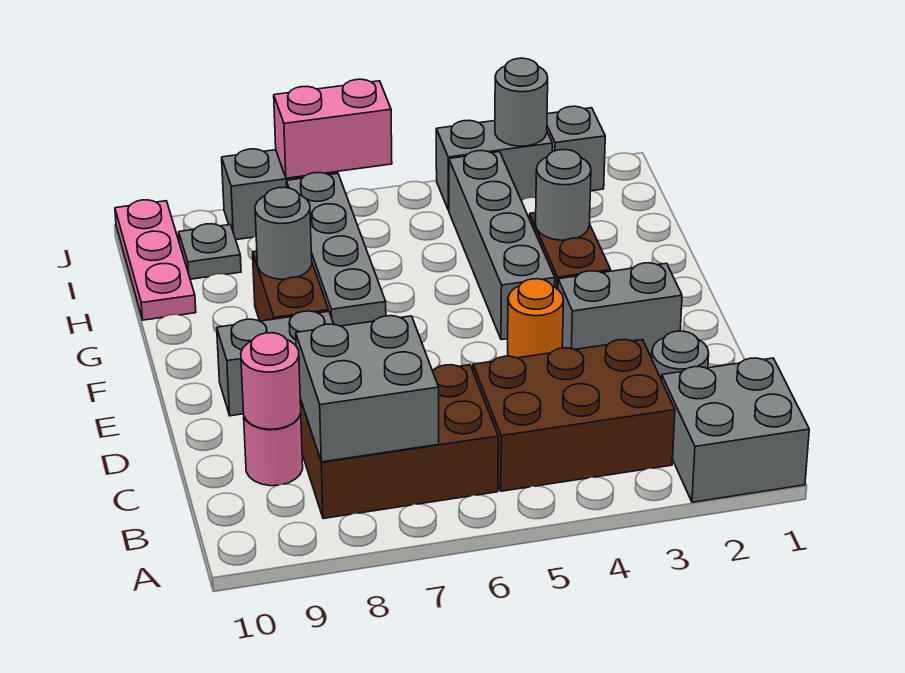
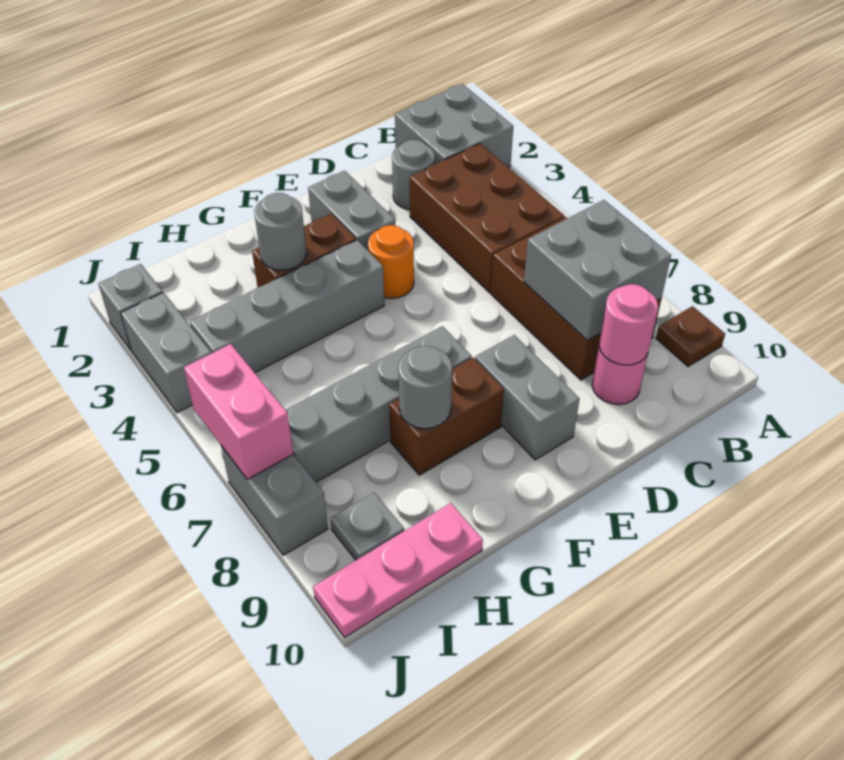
none -> brown plate A9 level 1
grey round brick J3 level 2 -> none

